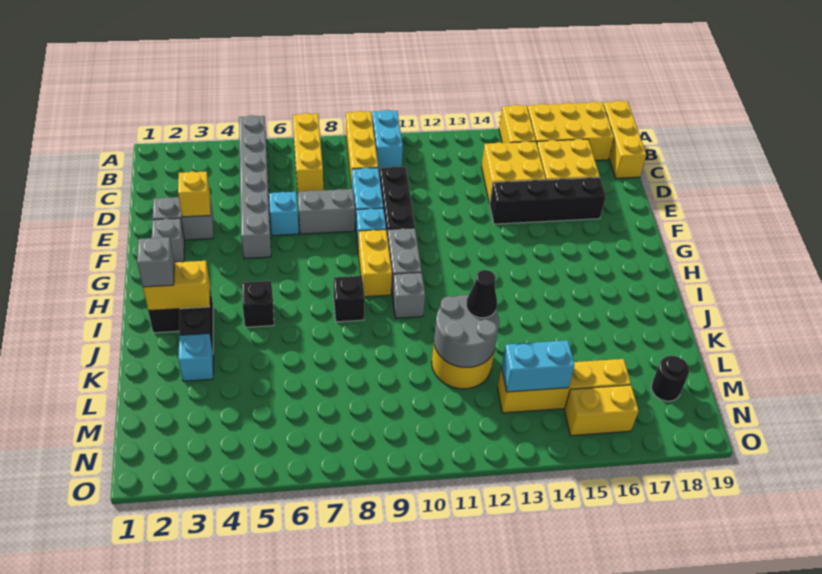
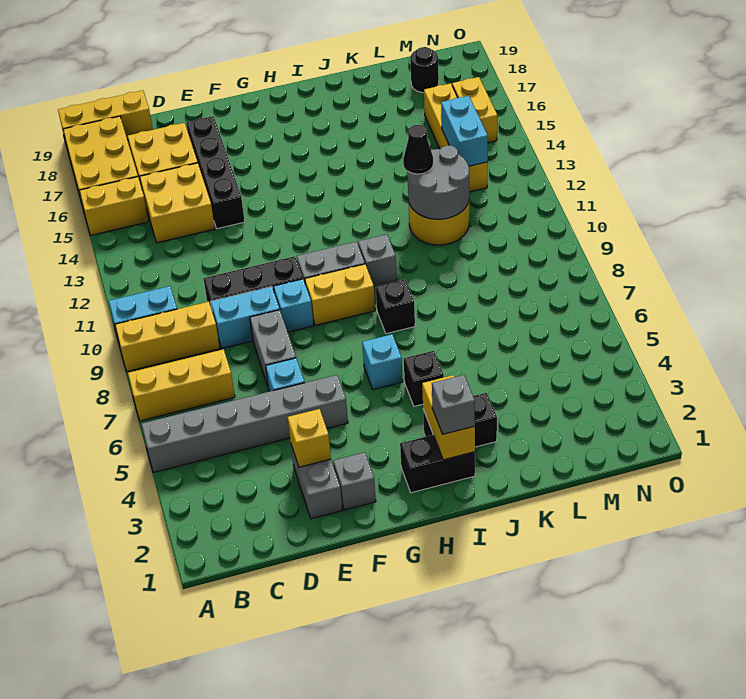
cyan brick K3 level 1 -> cyan brick H6 level 1

